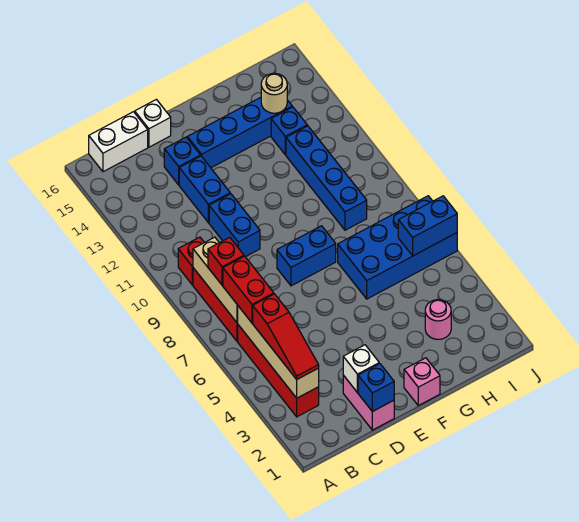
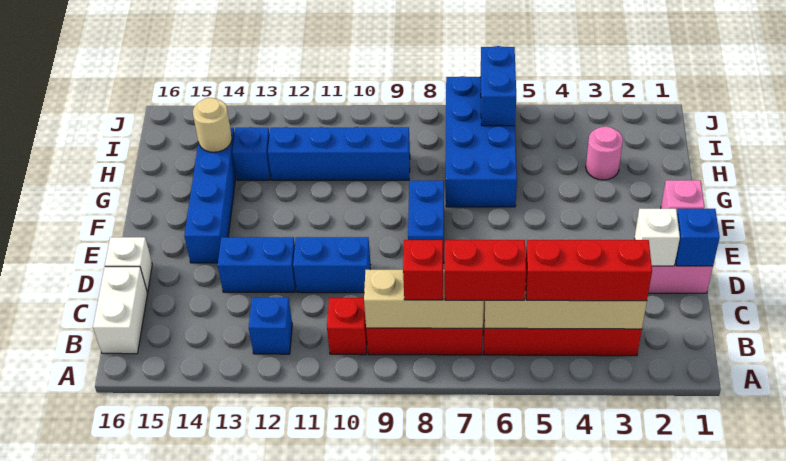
red slope B3:B5 level 3 top 5 -> red brick B3:B5 level 3
blue brick D14 level 1 -> blue brick B12 level 1

